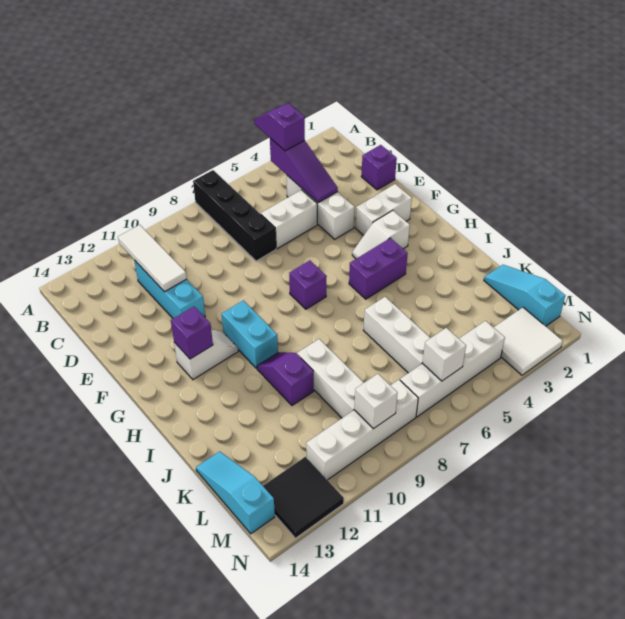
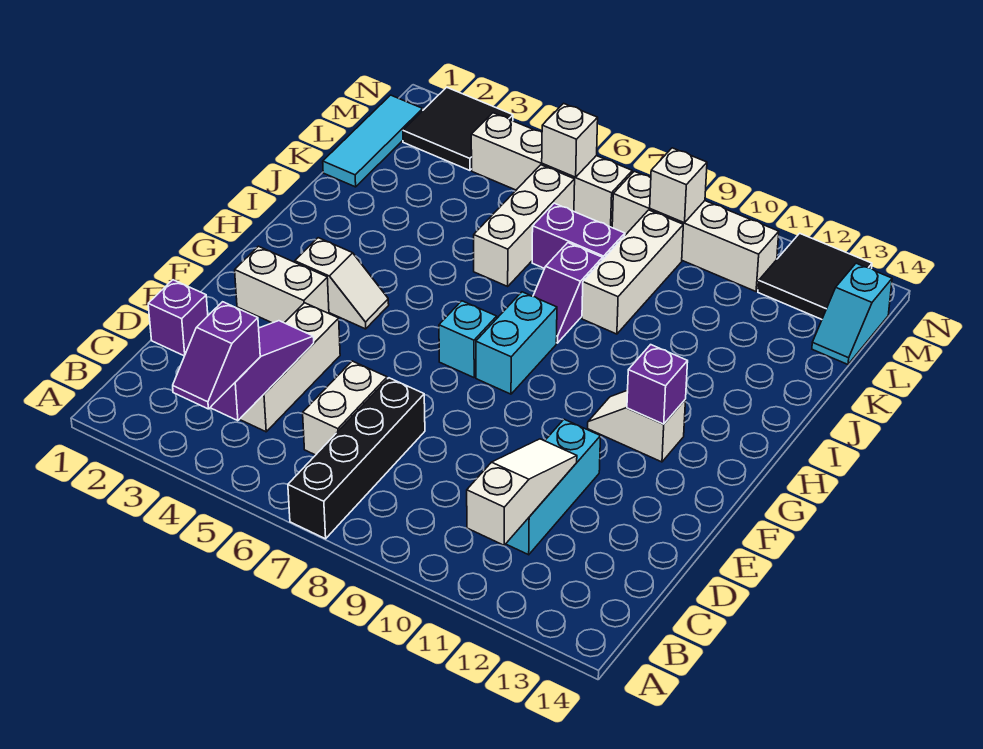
white tile B11:D11 level 2 -> white slope B11:D11 level 2 top B
white brick D5:D6 level 1 -> white brick C6:D6 level 1
purple brick G7 level 1 -> cyan brick G7 level 1
cyan brick G10:H10 level 1 -> cyan brick G8:H8 level 1
purple brick H4:H5 level 1 -> purple brick K7:K8 level 1
purple slope I10:J10 level 1 top J -> purple slope I8:J8 level 1 top J
cyan slope K1:M1 level 1 top M -> cyan tile K1:M1 level 1
cyan slope K14:M14 level 1 top M -> cyan slope L14:M14 level 1 top M
white tile M2:N3 level 1 -> black tile M2:N3 level 1

